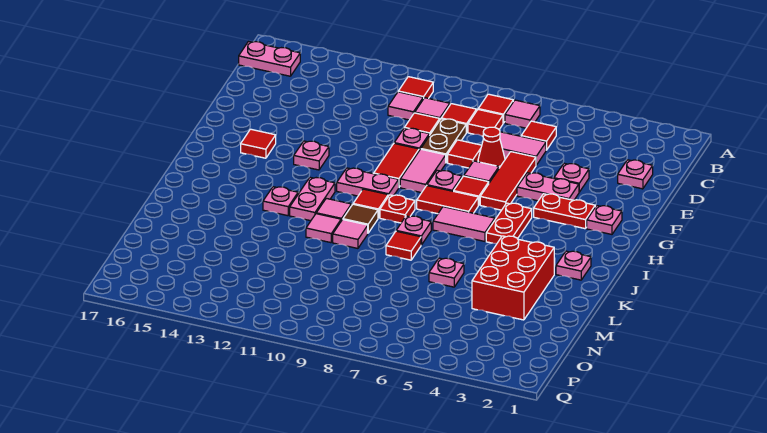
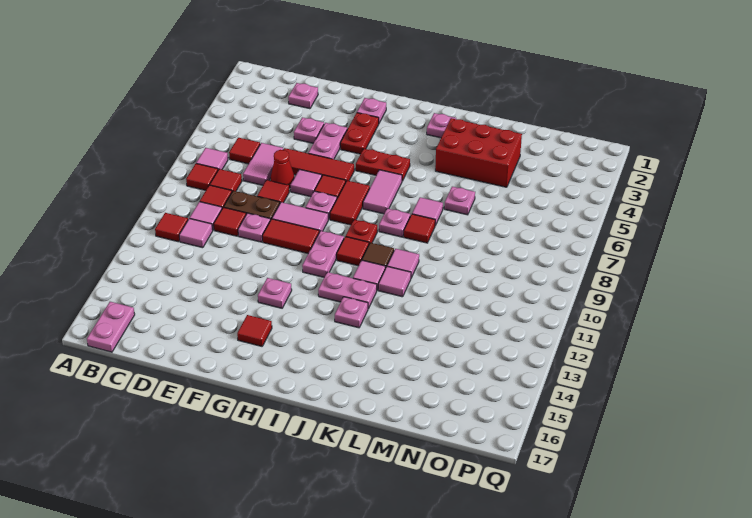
none -> pink tile K7 level 1

